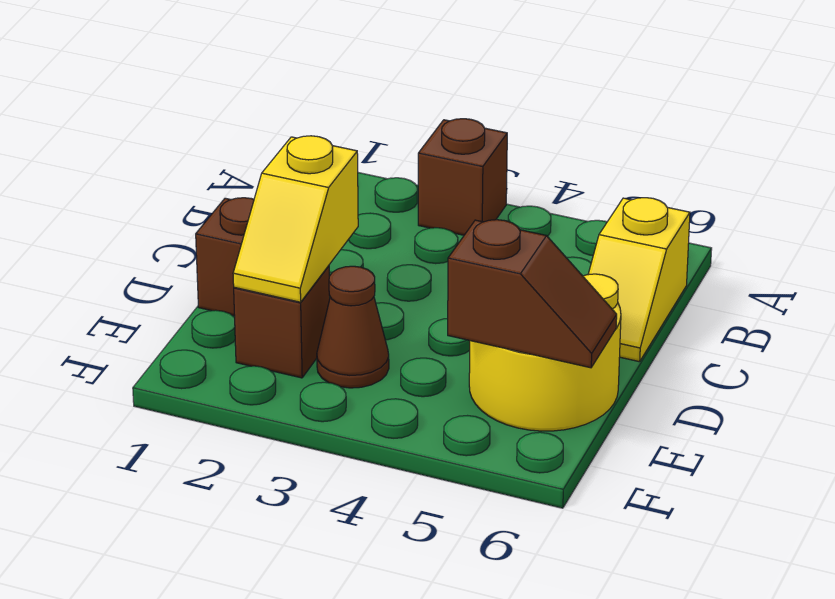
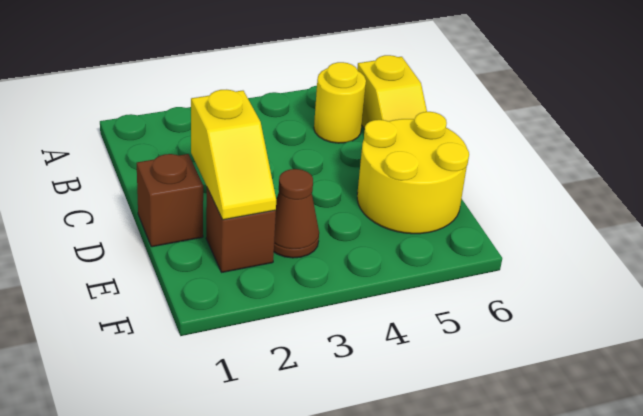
brown brick A3 level 1 -> none
none -> yellow round brick B5 level 1
brown slope E5:E6 level 2 top 5 -> none

